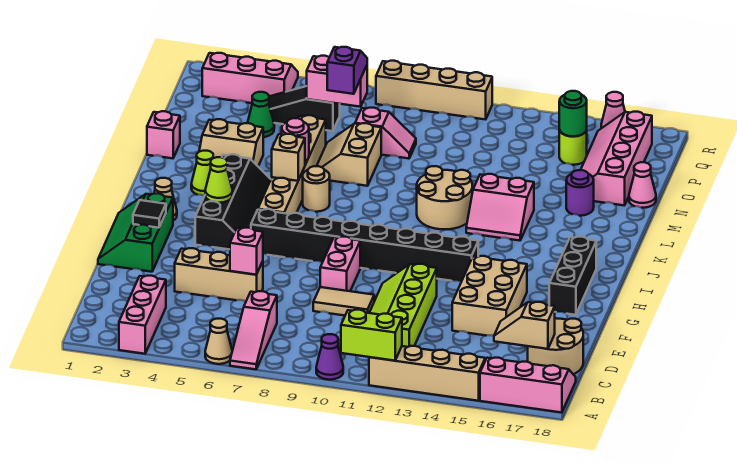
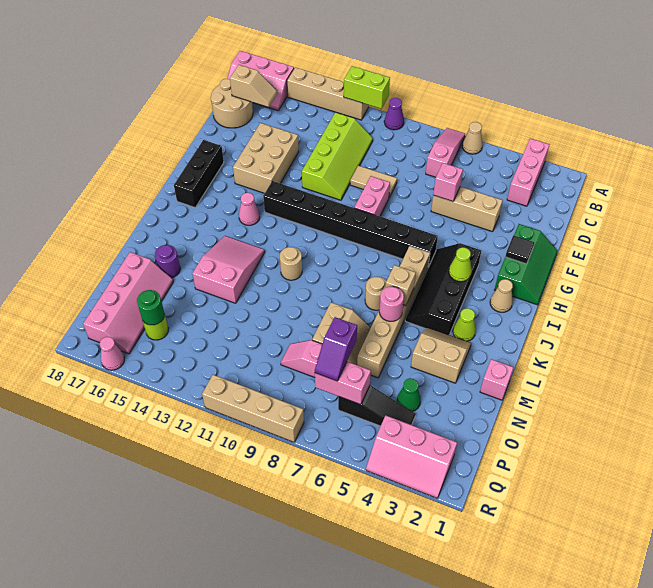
tan round brick K11:L12 level 1 -> tan round brick K11 level 1
pink slope K13:L14 level 1 top L -> pink slope K13:M14 level 1 top M
pink cone N18 level 1 -> pink cone I14 level 1

